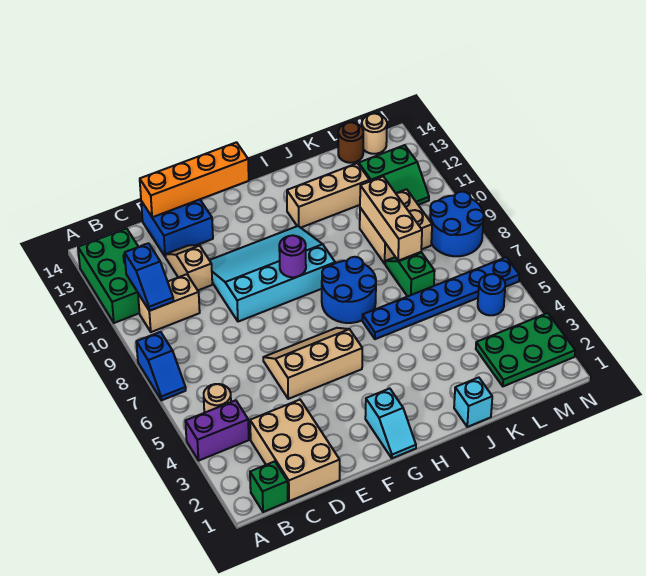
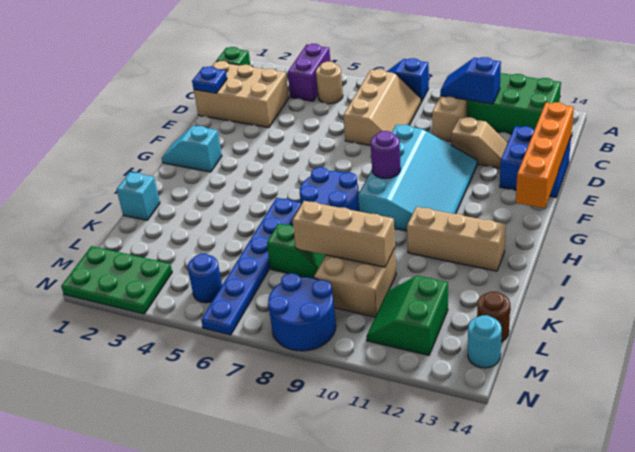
none -> blue plate D1 level 2
tan slope E5:G6 level 1 top 5 -> tan slope B7:D8 level 1 top 7
tan brick I12:K12 level 1 -> tan brick I11:I13 level 1
green plate L2:N3 level 1 -> green plate M1:N3 level 1
tan round brick M14 level 1 -> cyan round brick M14 level 1

